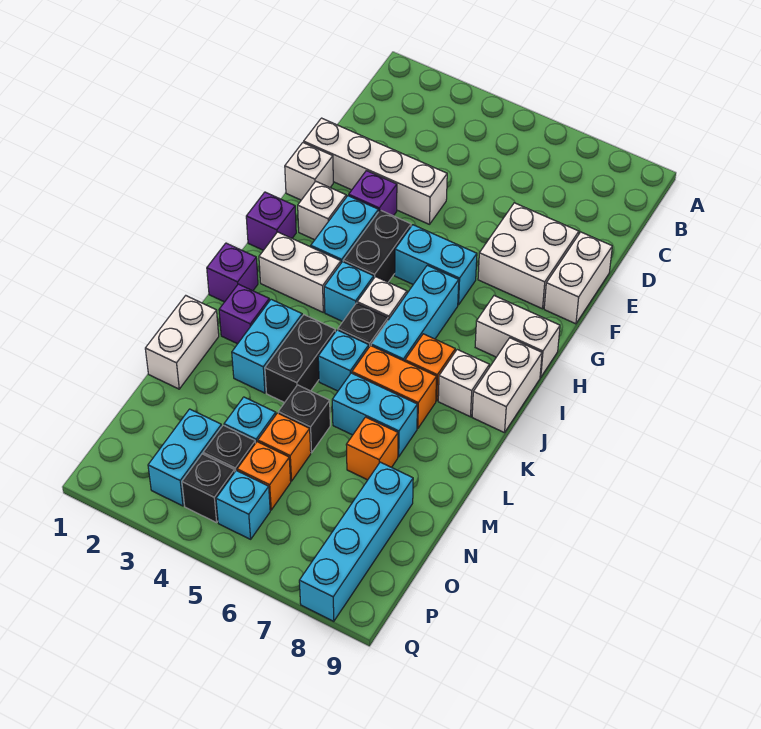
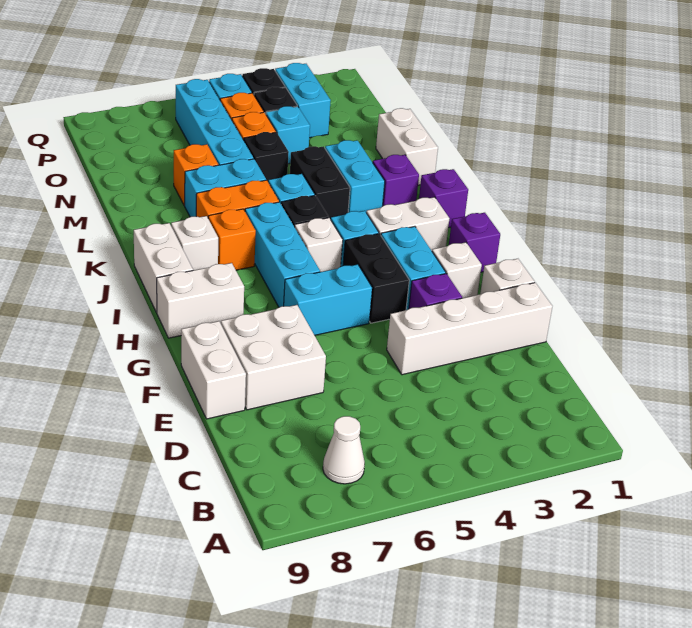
none -> white cone B7 level 1
cyan brick N8:Q8 level 1 -> cyan brick M6:P6 level 1

